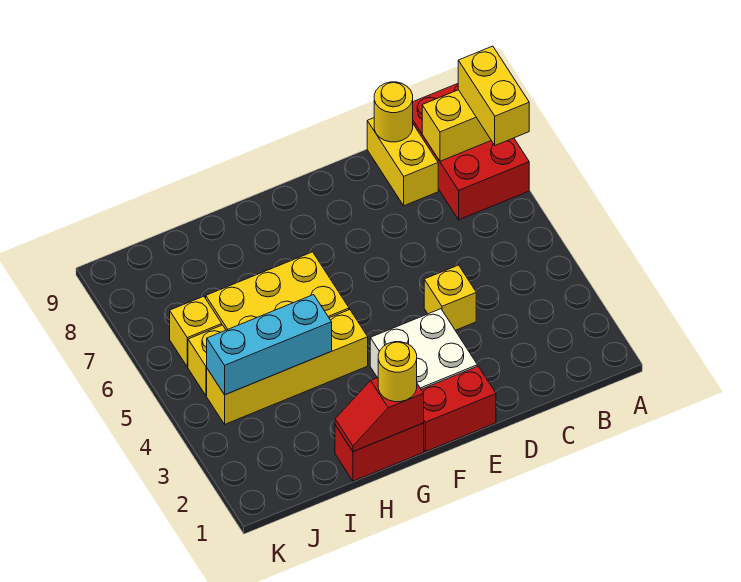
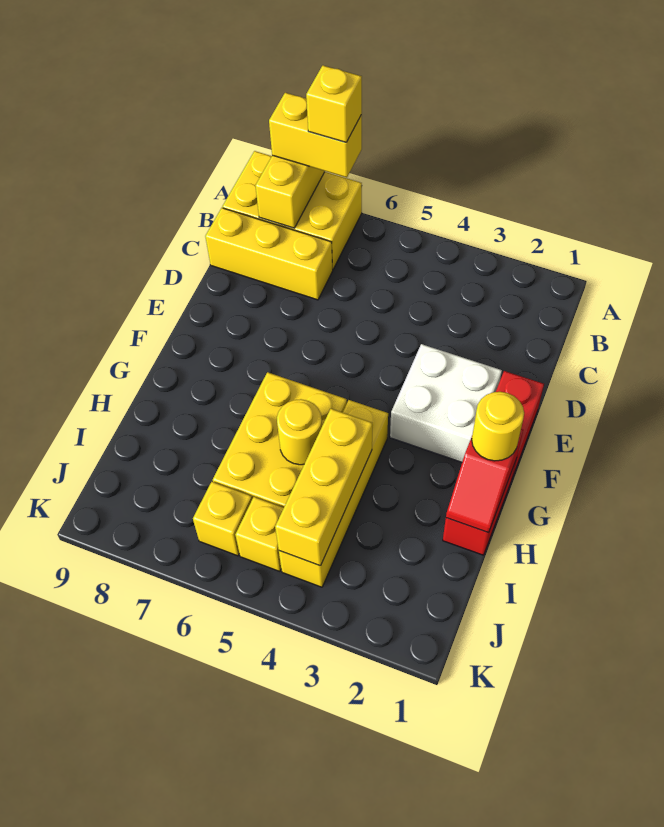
red brick A7:B9 level 1 -> yellow brick A7:B9 level 1
yellow brick C8:C9 level 1 -> yellow brick C7:C9 level 1
yellow round brick C9 level 2 -> yellow round brick H5 level 2
yellow brick D4 level 1 -> yellow brick A7 level 4
cyan brick H4:J4 level 2 -> yellow brick H4:J4 level 2

